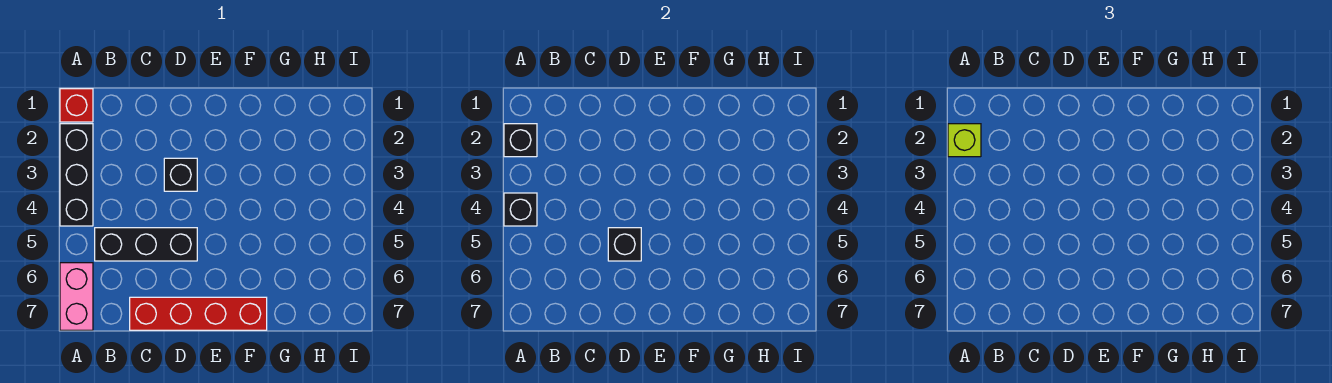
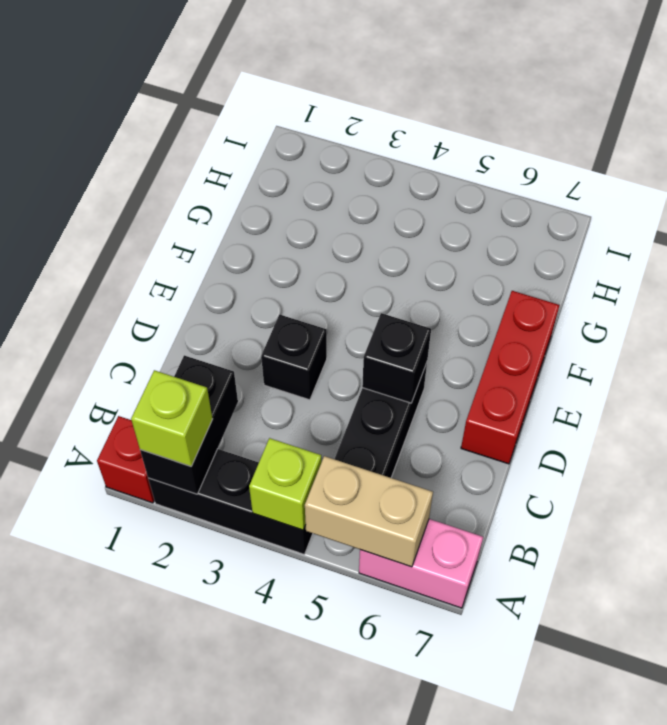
black brick A2 level 2 -> black brick A2:B2 level 2
black brick A4 level 2 -> lime brick A4 level 2
none -> tan brick A5:A6 level 2
red brick C7:F7 level 1 -> red brick D7:F7 level 1

